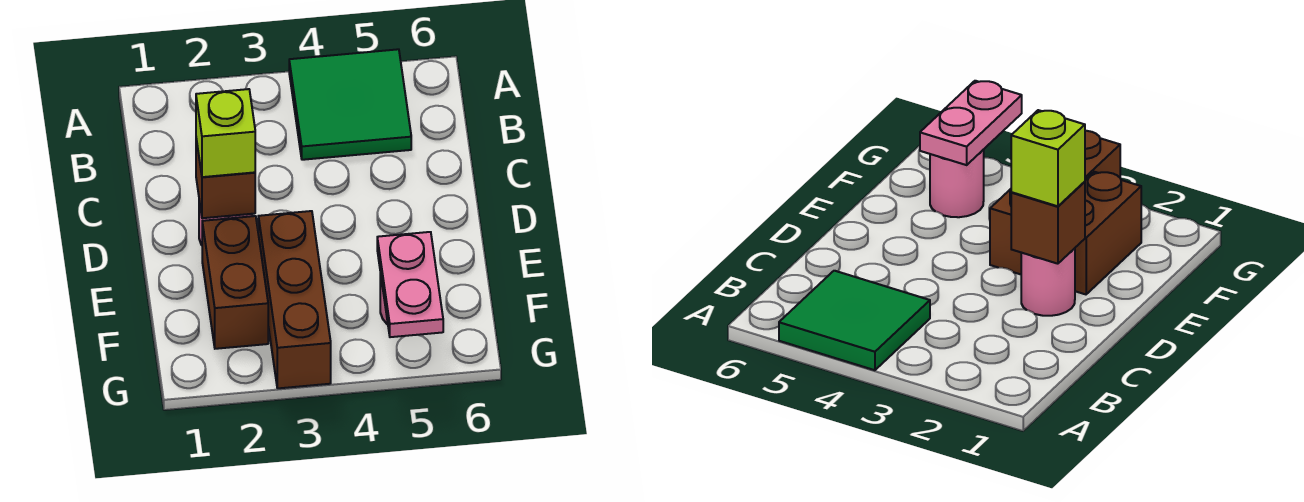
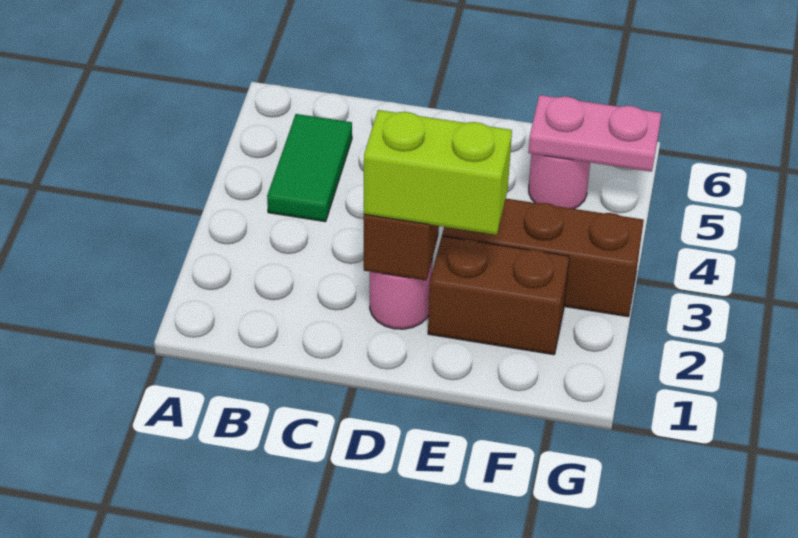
green tile A4:B5 level 1 -> green tile B4:B5 level 1
lime brick D2 level 3 -> lime brick D2:E2 level 3

